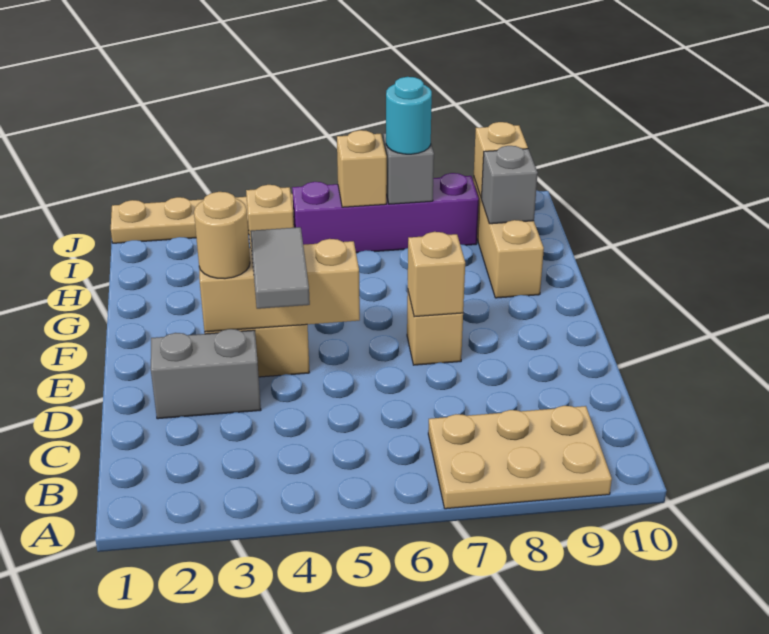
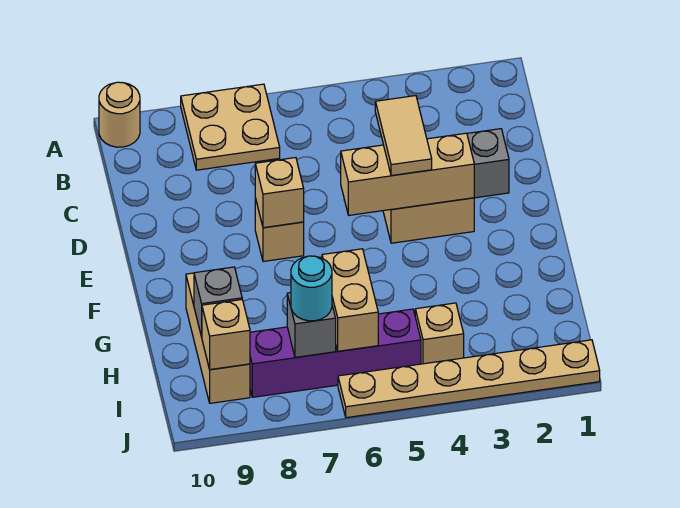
tan plate A7:B9 level 1 -> tan plate A7:B8 level 1
grey tile D4:E4 level 3 -> tan tile D4:E4 level 3
tan round brick E3 level 3 -> tan round brick A10 level 1
tan brick I6 level 2 -> tan brick H6:I6 level 2

